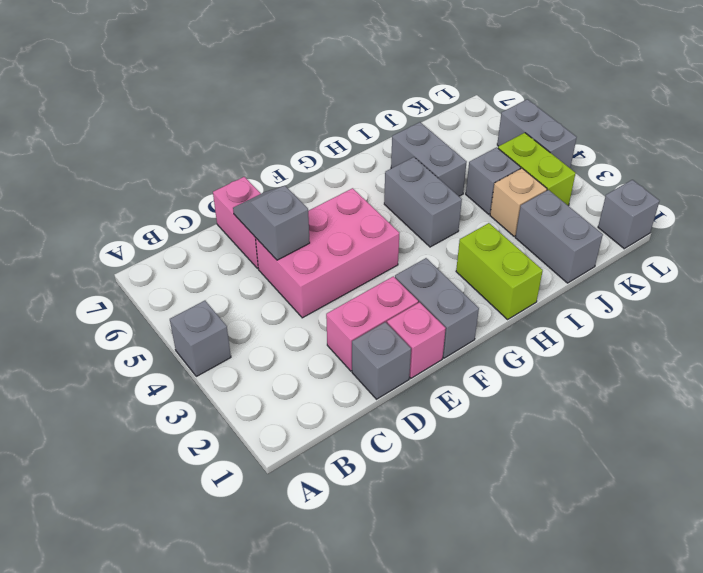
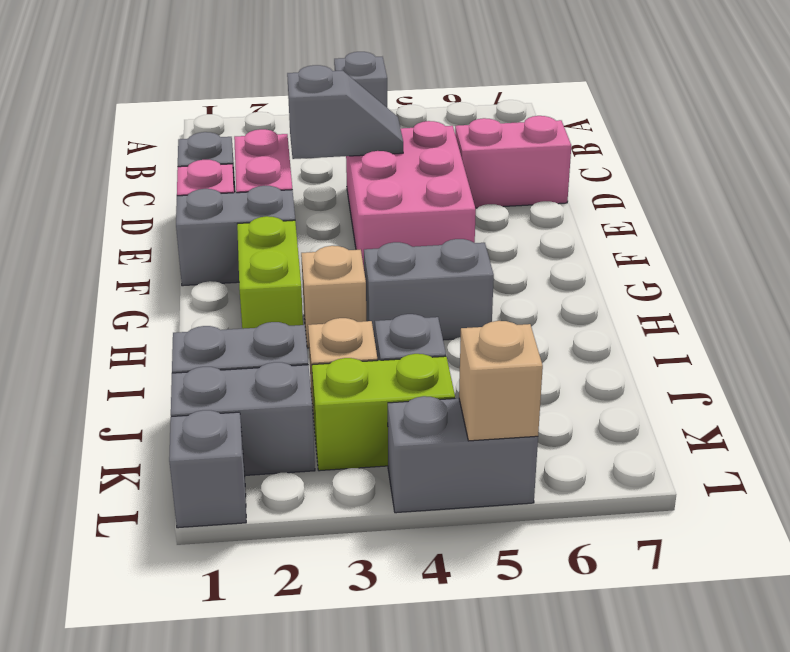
grey slope D5:D6 level 2 top 5 -> grey slope D3:D4 level 2 top 3
lime brick H1:H2 level 1 -> lime brick G2:H2 level 1
none -> tan brick H3 level 1
grey brick I5:I6 level 1 -> grey brick K1:K2 level 1
none -> tan brick L5 level 2

